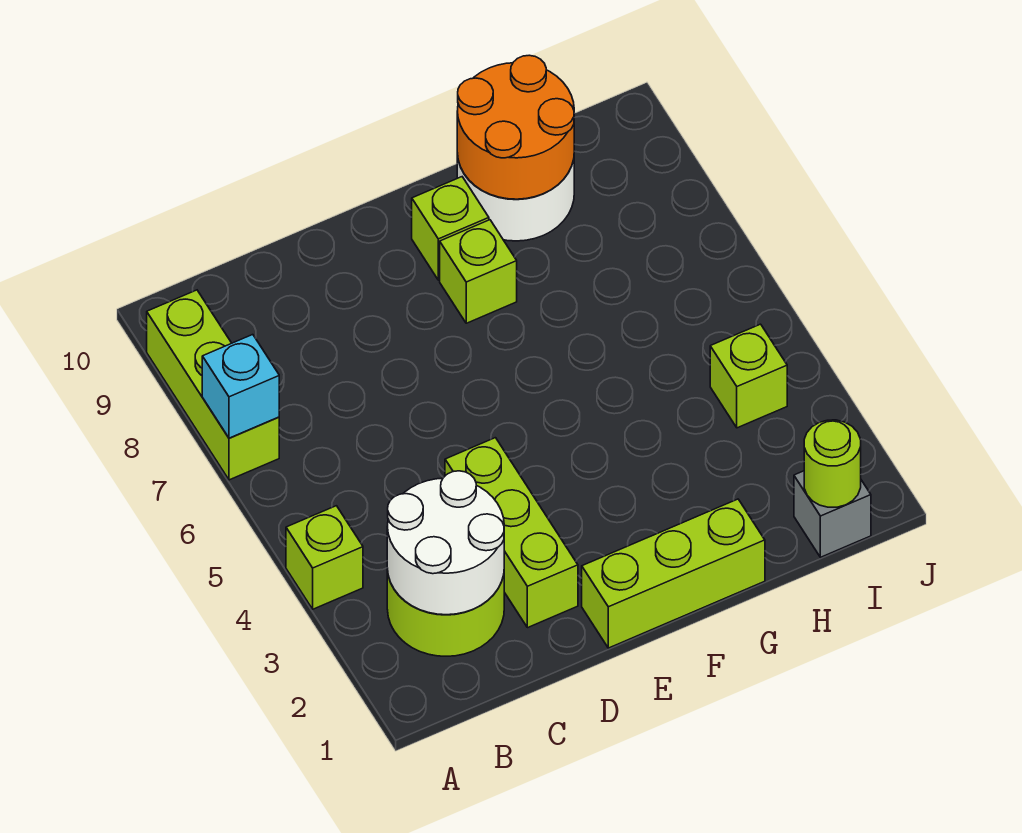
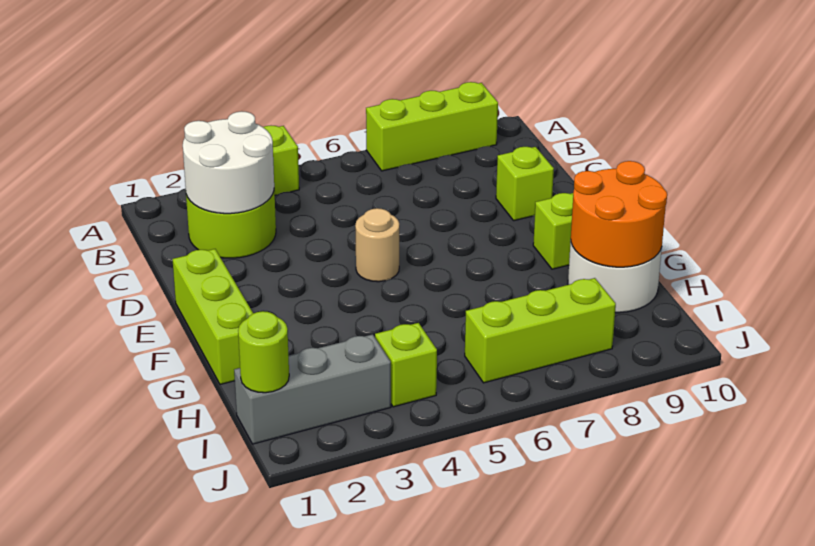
cyan brick A7 level 2 -> none
lime brick D2:D4 level 1 -> lime brick I6:I8 level 1
none -> tan round brick E5 level 1
lime brick F8 level 1 -> lime brick D9 level 1
grey brick I1 level 1 -> grey brick I1:I3 level 1

